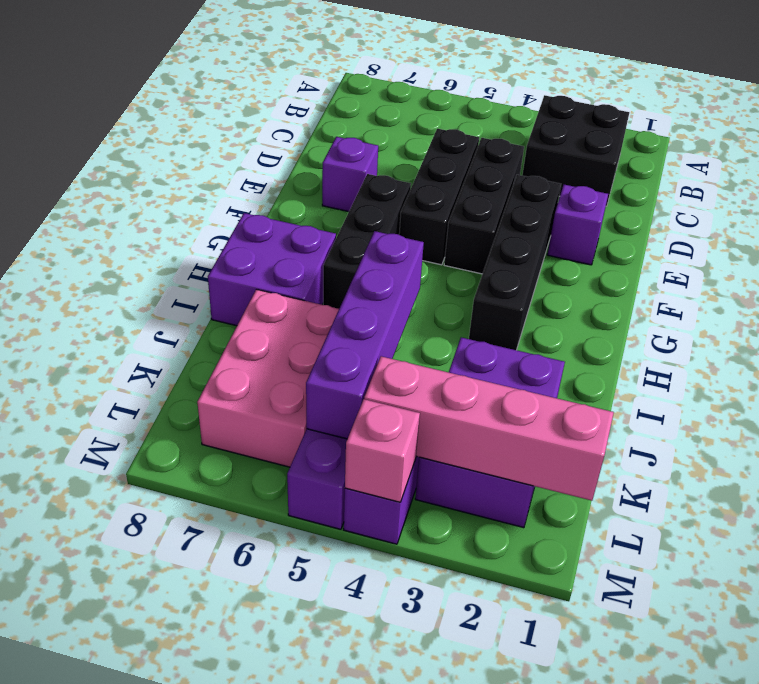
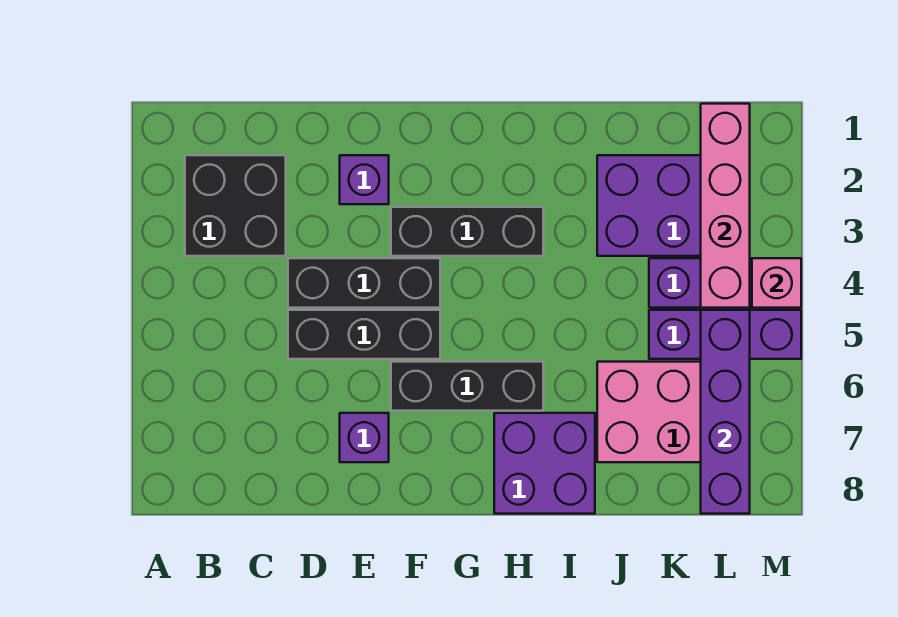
black brick E3:H3 level 1 -> black brick F3:H3 level 1
purple brick I5:L5 level 2 -> purple brick L5:L8 level 2

